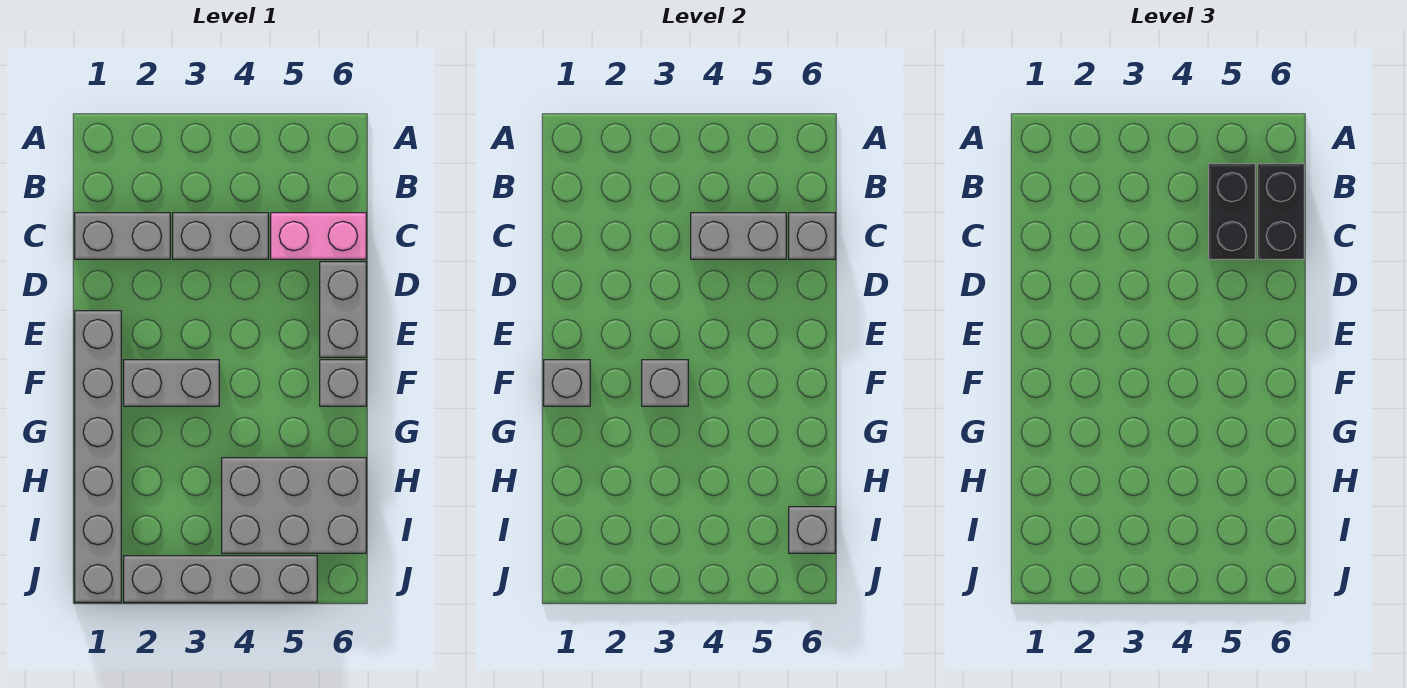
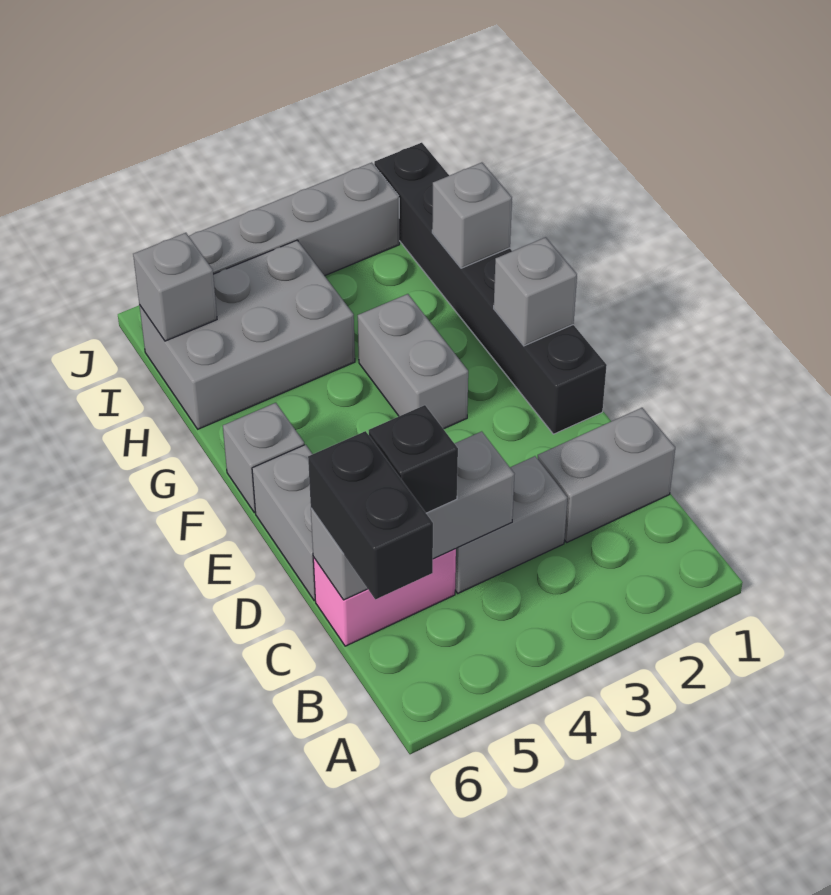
black brick B5:C5 level 3 -> black brick C5 level 3
grey brick E1:J1 level 1 -> black brick E1:J1 level 1
grey brick F2:F3 level 1 -> grey brick F3:G3 level 1
grey brick F3 level 2 -> grey brick H1 level 2

